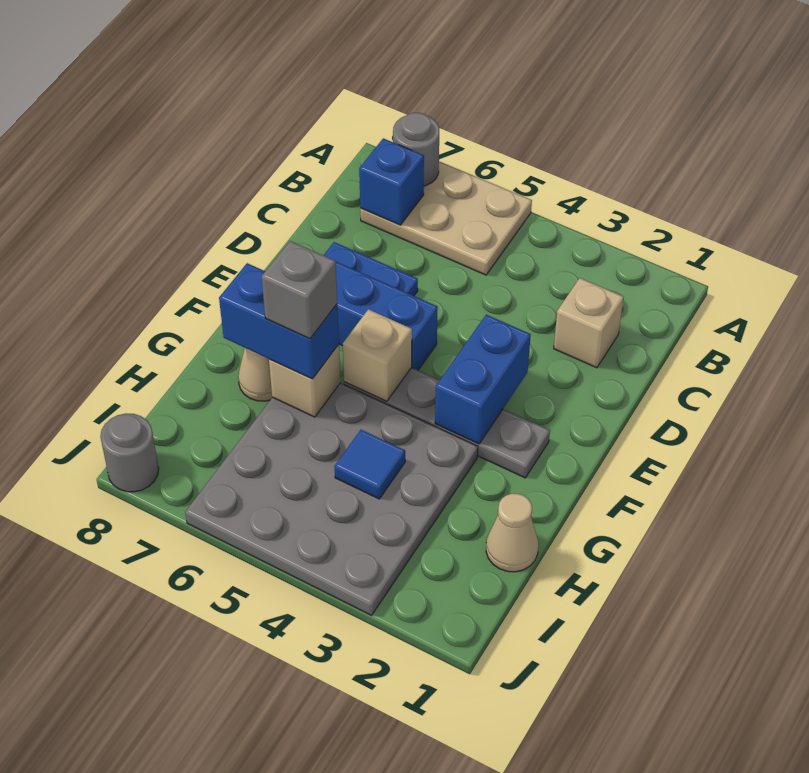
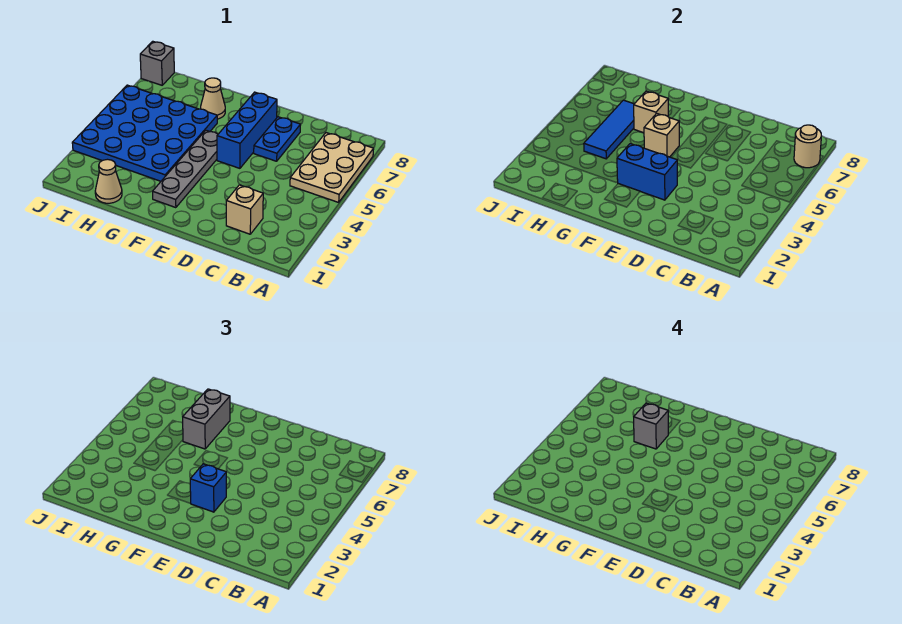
grey round brick A7 level 2 -> tan round brick A7 level 2
blue brick B7 level 2 -> blue brick E3 level 3
grey plate G3:J6 level 1 -> blue plate G3:J6 level 1
blue brick G6:G7 level 3 -> grey brick G6:G7 level 3
blue tile H4 level 2 -> blue tile H4:H6 level 2
grey round brick J8 level 1 -> grey brick J8 level 1

